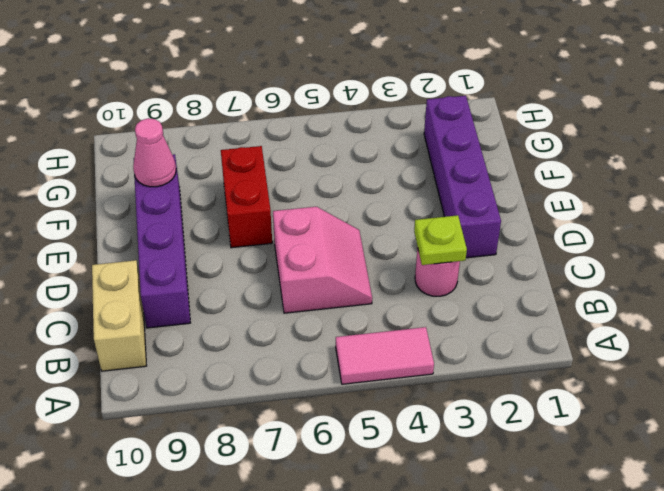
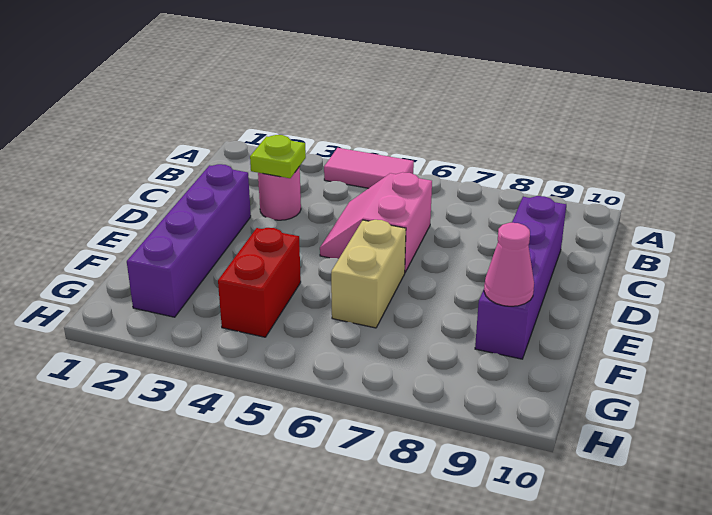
tan brick B10:C10 level 1 -> tan brick E6:F6 level 1
red brick E7:F7 level 1 -> red brick F4:G4 level 1

